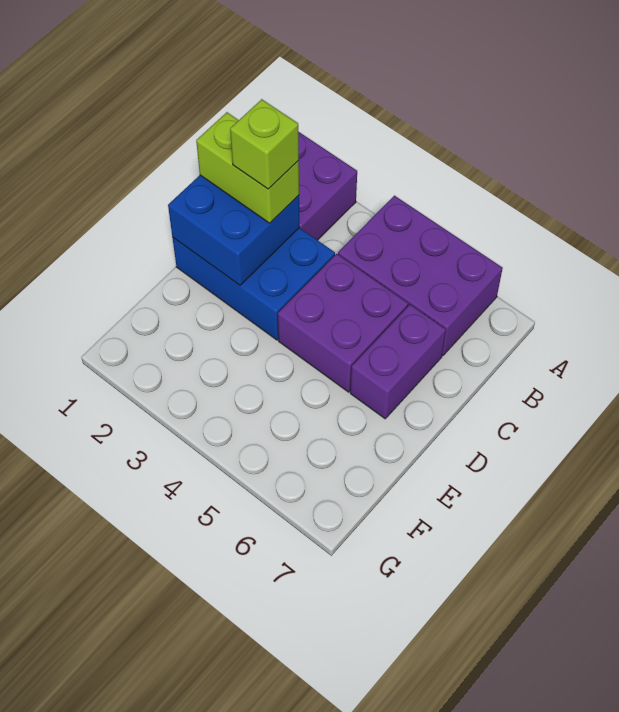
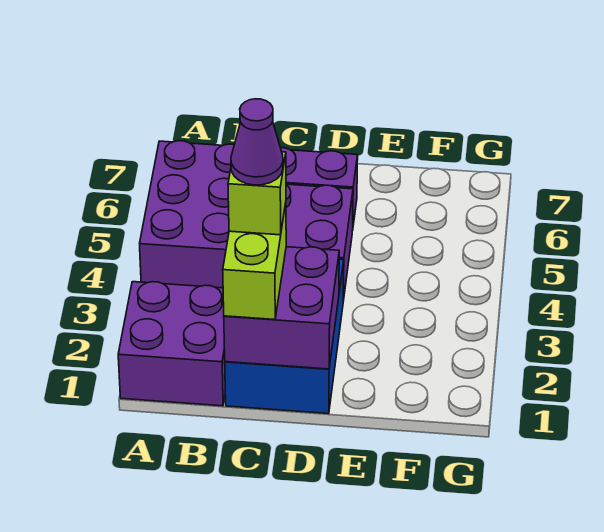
blue brick C1:D2 level 2 -> purple brick C1:D2 level 2
none -> purple cone C2 level 5

